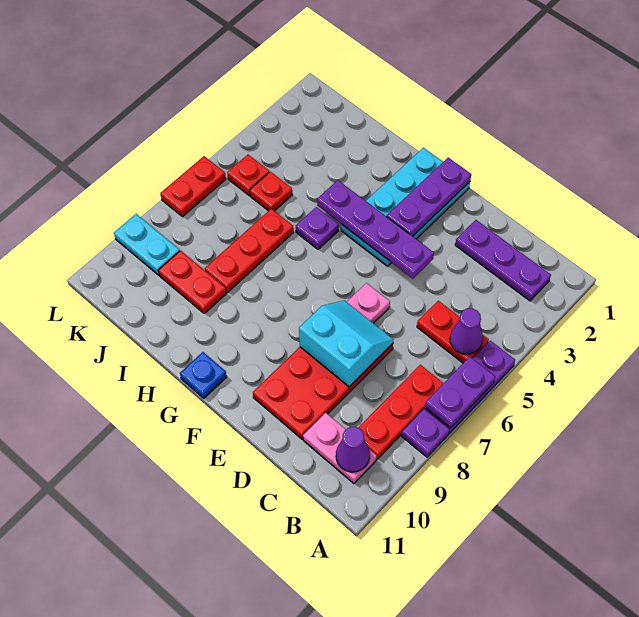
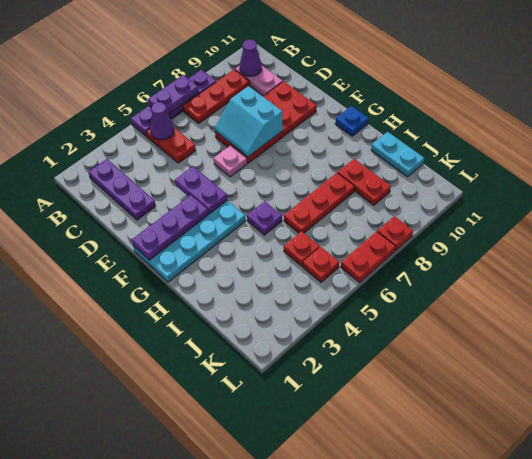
purple plate E4:H4 level 2 -> purple plate E4:F4 level 2
cyan plate K9:L9 level 1 -> cyan plate I11:J11 level 1
none -> red plate L8 level 1

